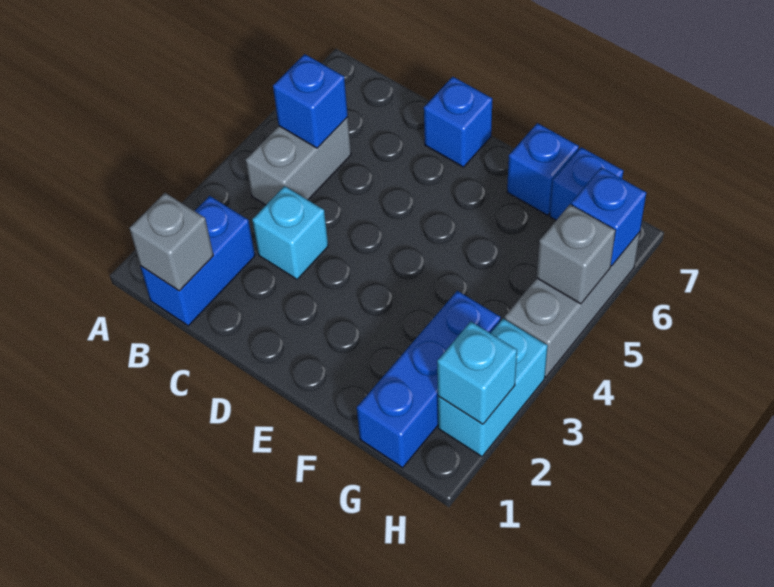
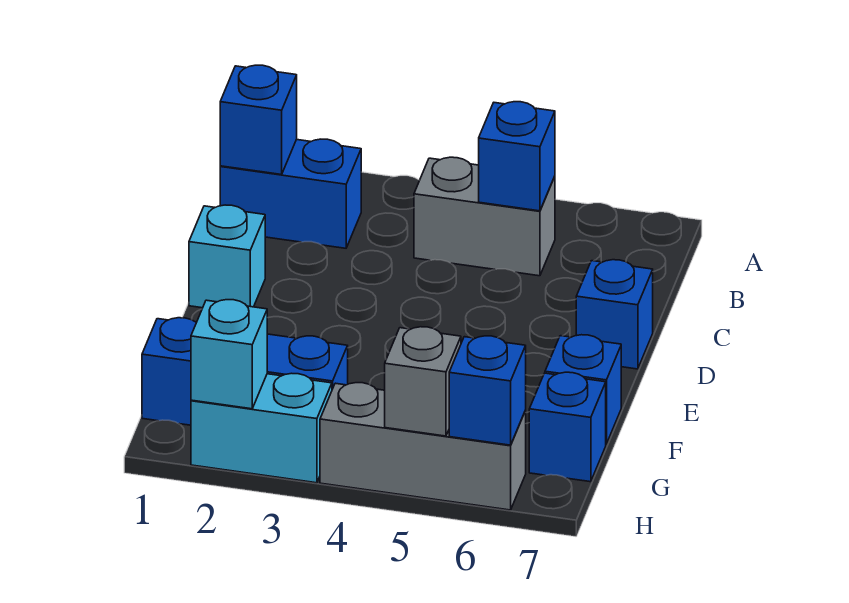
grey brick B1 level 2 -> blue brick B1 level 2
cyan brick C3 level 1 -> cyan brick D1 level 1

